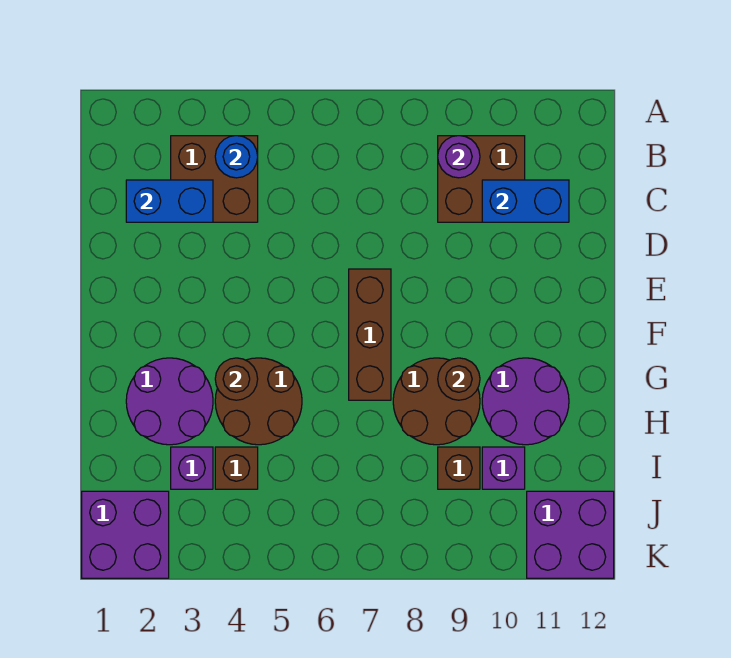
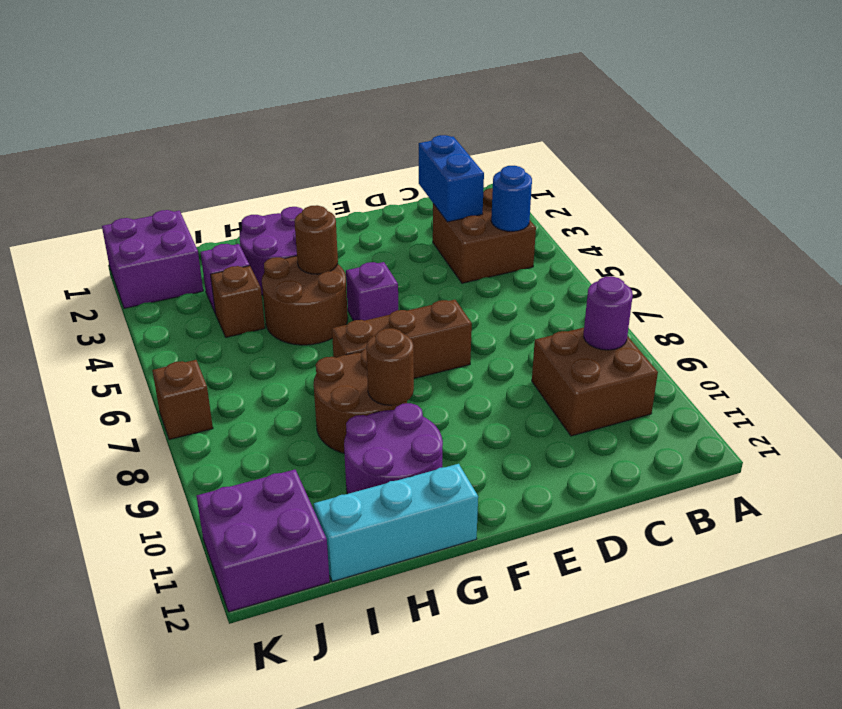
blue brick C10:C11 level 2 -> none
none -> cyan brick G12:I12 level 1
brown brick I9 level 1 -> brown brick K7 level 1
purple brick I10 level 1 -> purple brick F5 level 1

